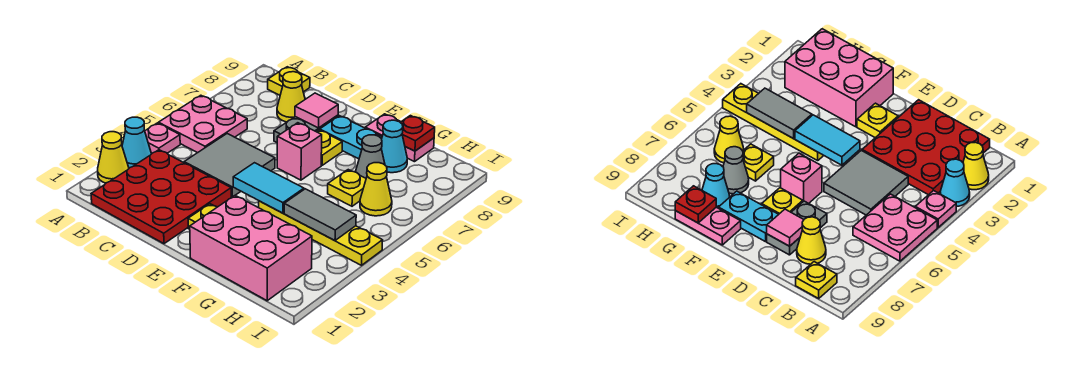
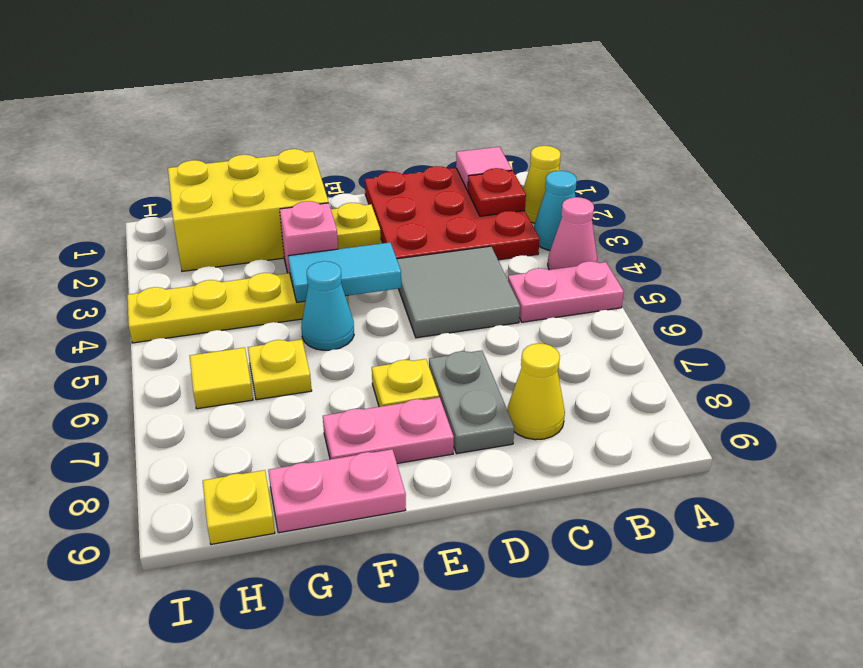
pink plate A4 level 1 -> pink cone A4 level 1
pink plate A5:B6 level 1 -> pink plate A5:B5 level 1
yellow plate B9 level 1 -> yellow plate H9 level 1
pink tile D8 level 2 -> pink tile B1 level 2
pink brick E6 level 1 -> pink brick F3 level 1
cyan plate E8:F8 level 1 -> pink plate E8:F8 level 1
pink brick F1:H2 level 1 -> yellow brick F1:H2 level 1
grey tile G4:H4 level 2 -> none
grey cone G7 level 1 -> none
cyan cone G8 level 1 -> cyan cone F5 level 1
red plate G9 level 2 -> red plate B2 level 2
yellow cone H6 level 1 -> yellow tile H6 level 1

